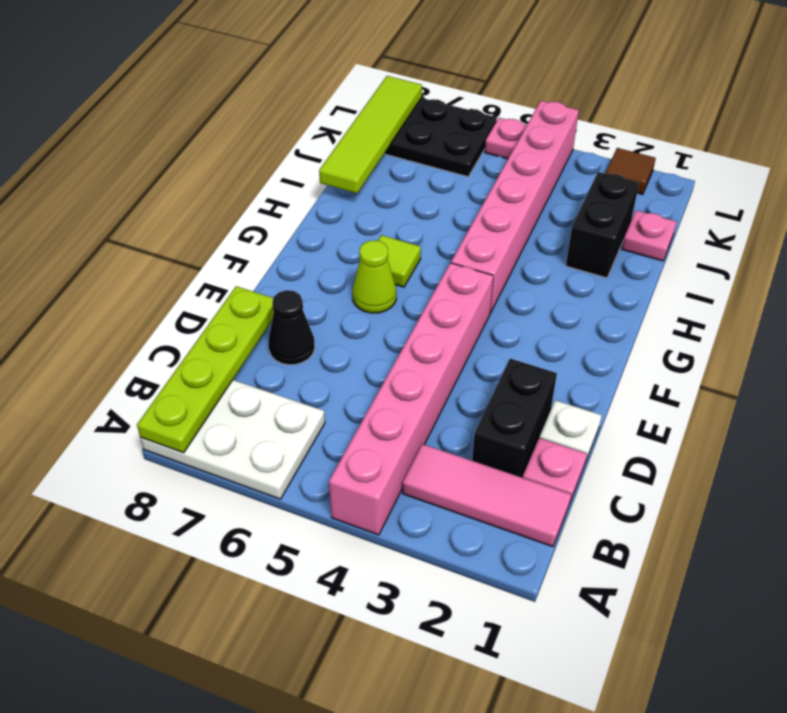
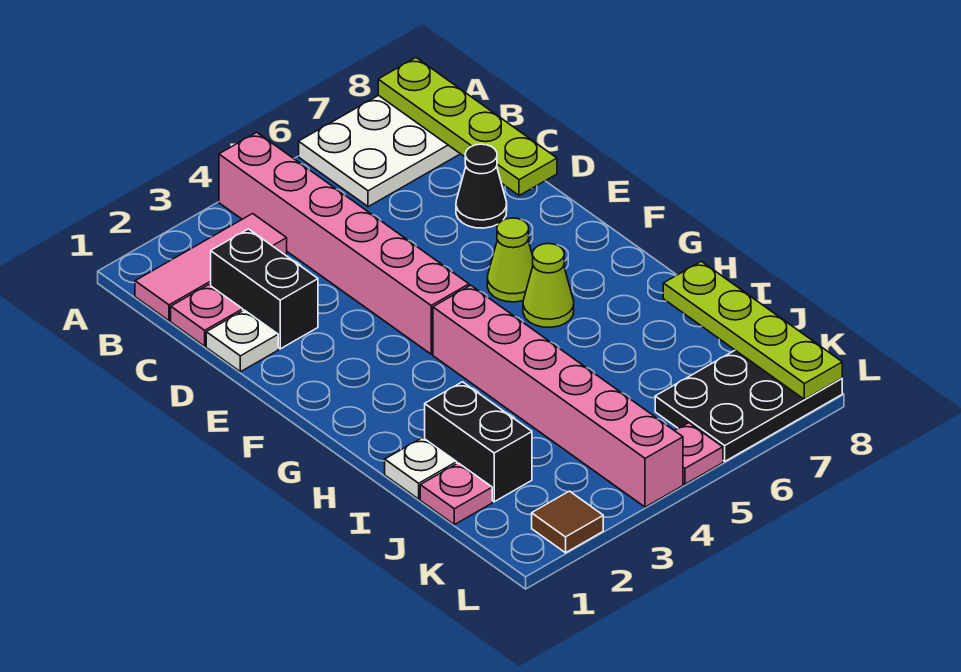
lime tile G6 level 1 -> lime cone G6 level 1
none -> white plate I1 level 1
lime tile I8:L8 level 2 -> lime plate I8:L8 level 2

